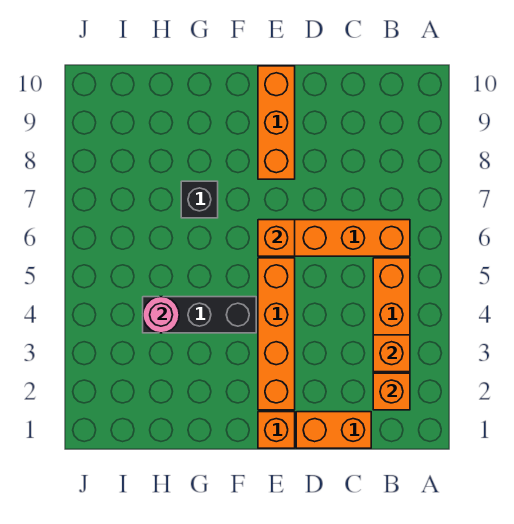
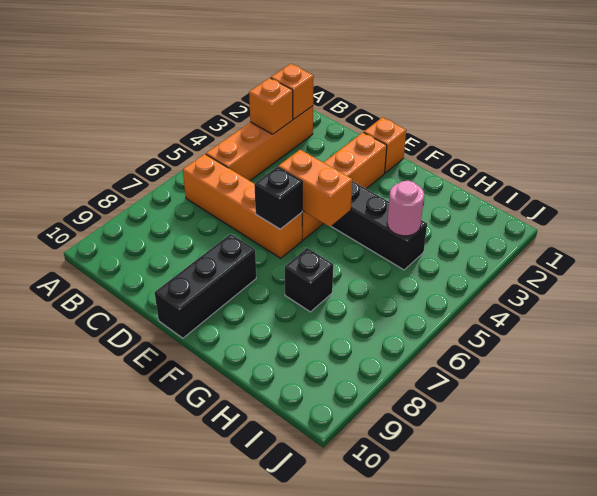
orange brick C1:D1 level 1 -> orange brick E5:F5 level 2
orange brick E6 level 2 -> black brick E6 level 2
orange brick E8:E10 level 1 -> black brick E8:E10 level 1

